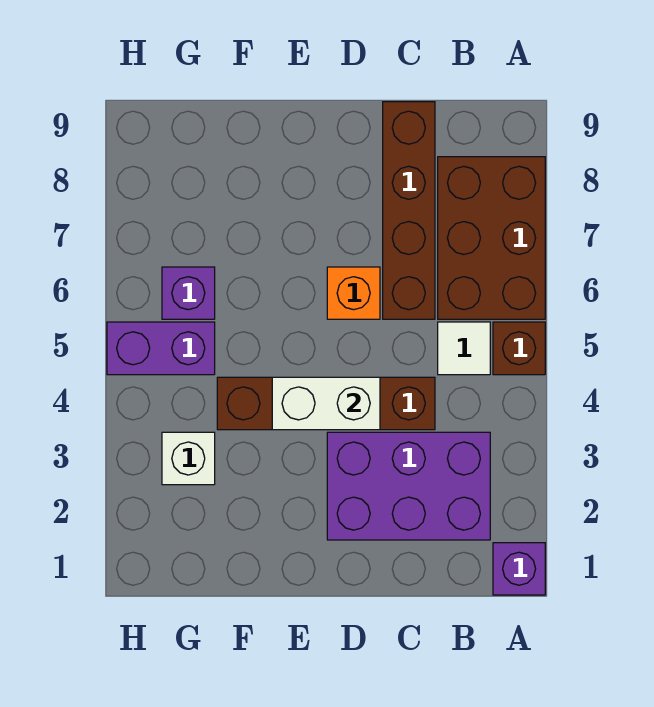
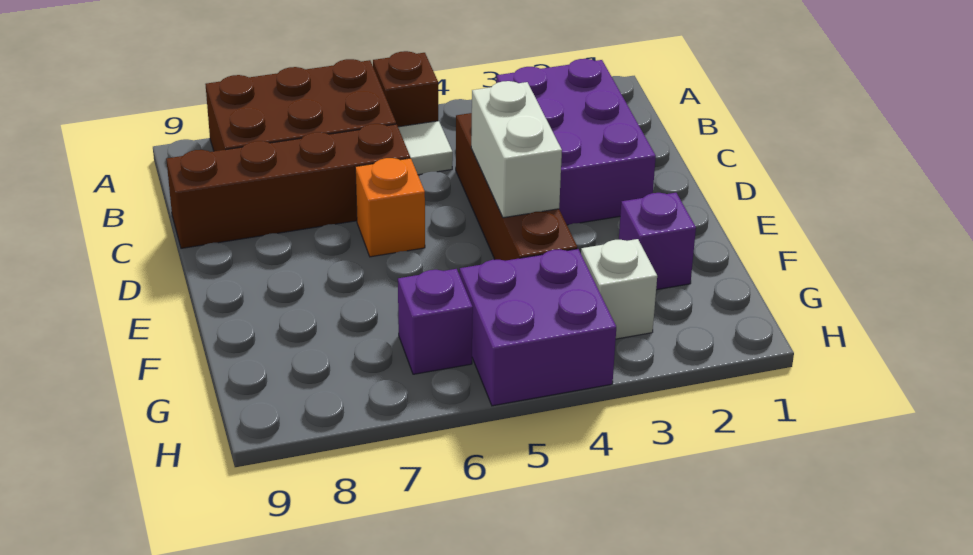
purple brick A1 level 1 -> purple brick F2 level 1
purple brick G5:H5 level 1 -> purple brick G4:H5 level 1

